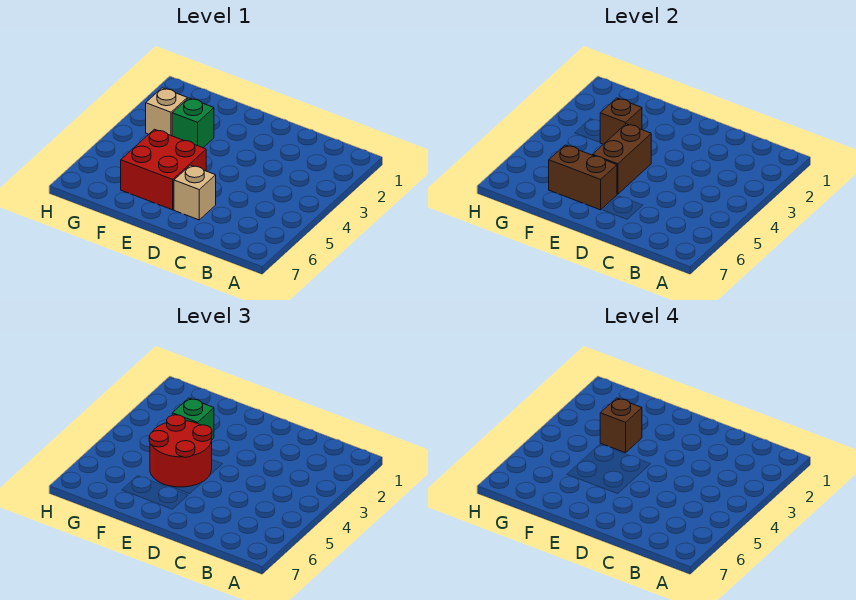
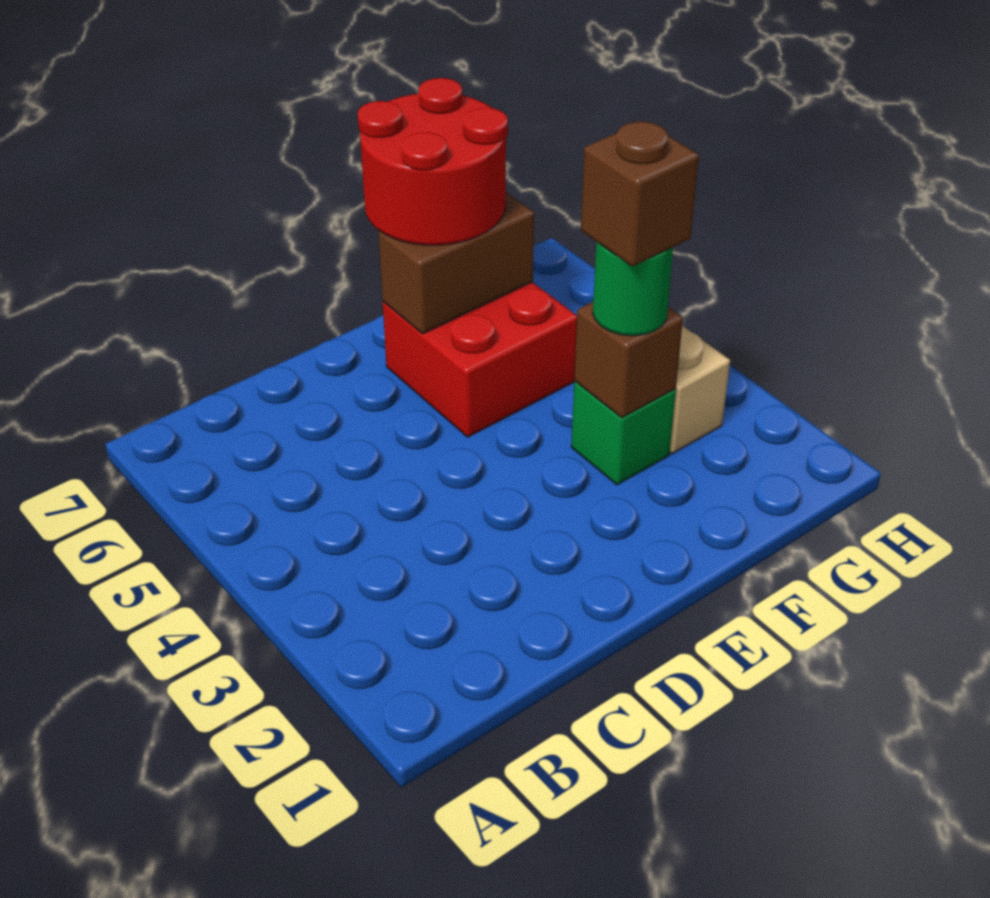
tan brick D6 level 1 -> none
brown brick E4:E5 level 2 -> none
red round brick E4:F5 level 3 -> red round brick E6:F7 level 3
green brick F3 level 3 -> green round brick F3 level 3

